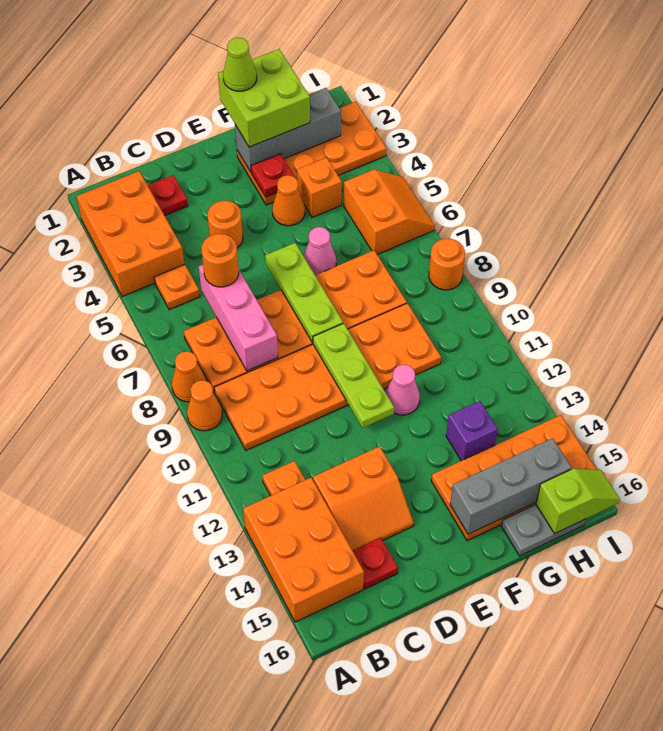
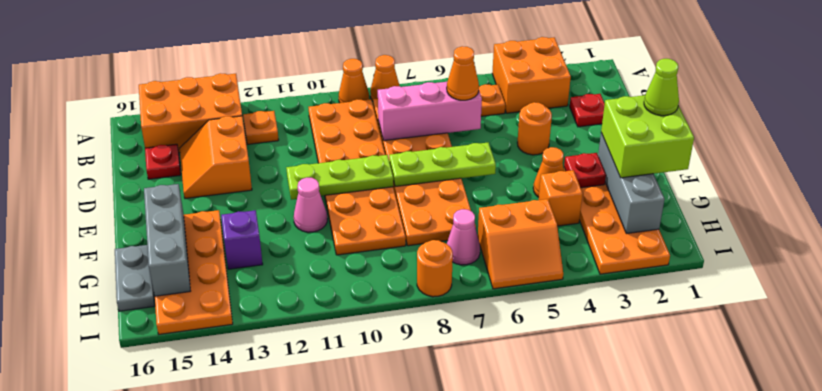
orange brick A2:B4 level 1 -> orange brick A3:B4 level 1
orange round brick C6 level 3 -> orange cone C6 level 3
pink cone F6 level 1 -> pink cone H7 level 1
lime slope H16:I16 level 2 top H -> none

